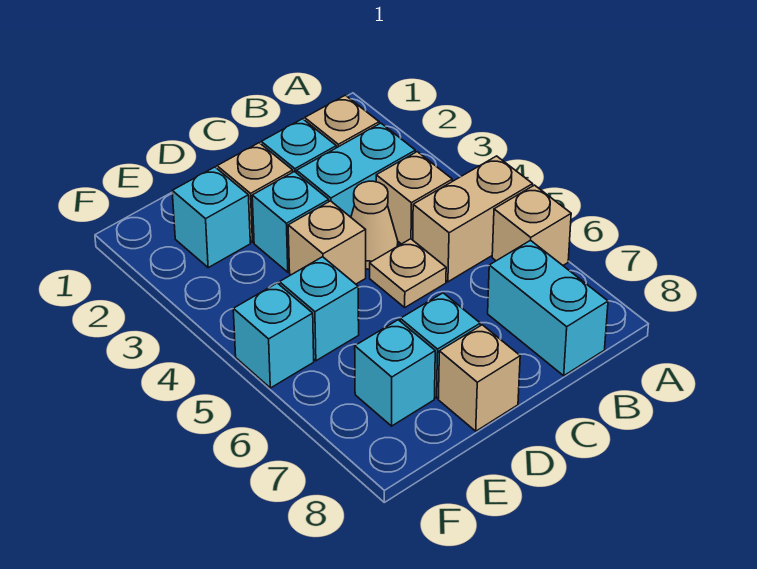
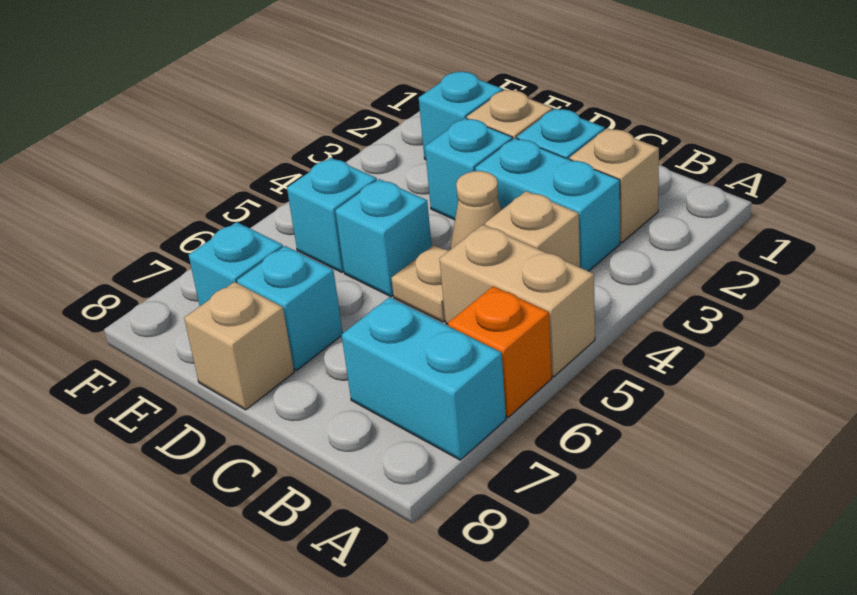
tan brick A6 level 1 -> orange brick A6 level 1
cyan brick B7:B8 level 1 -> cyan brick A7:B7 level 1
tan brick D4 level 1 -> none
cyan brick F5 level 1 -> cyan brick D5 level 1

